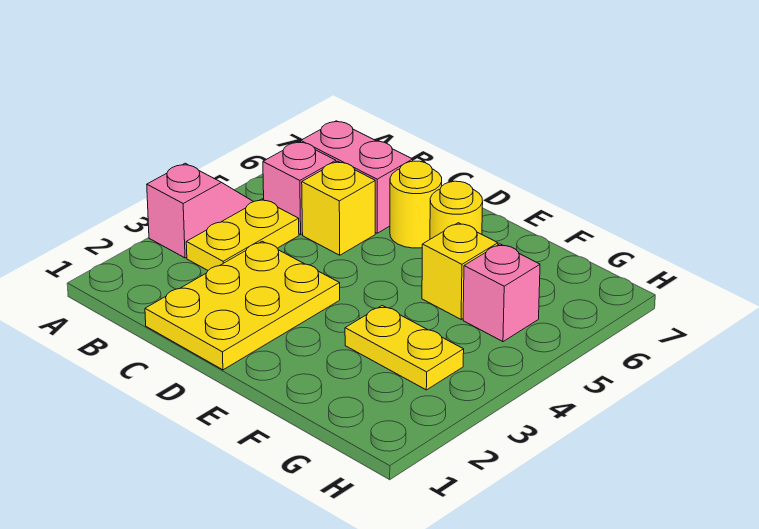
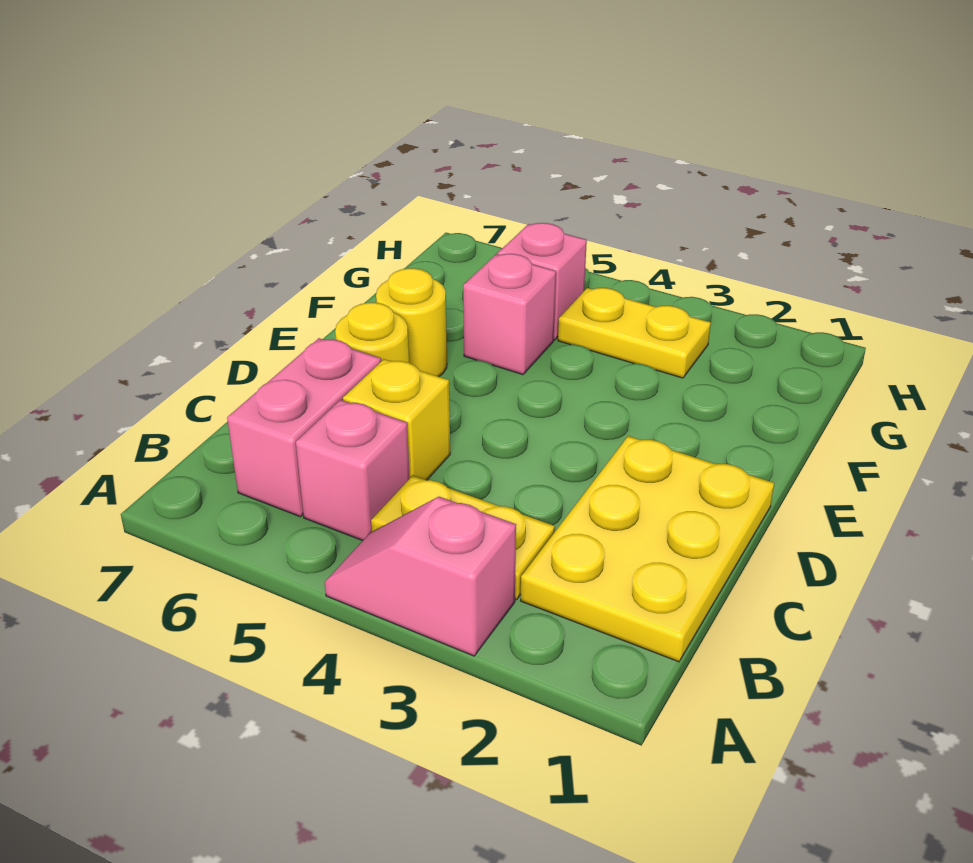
yellow plate C1:D3 level 1 -> yellow plate B1:D2 level 1
yellow plate F3:G3 level 1 -> yellow plate G3:G4 level 1
yellow brick F5 level 1 -> pink brick F5 level 1

